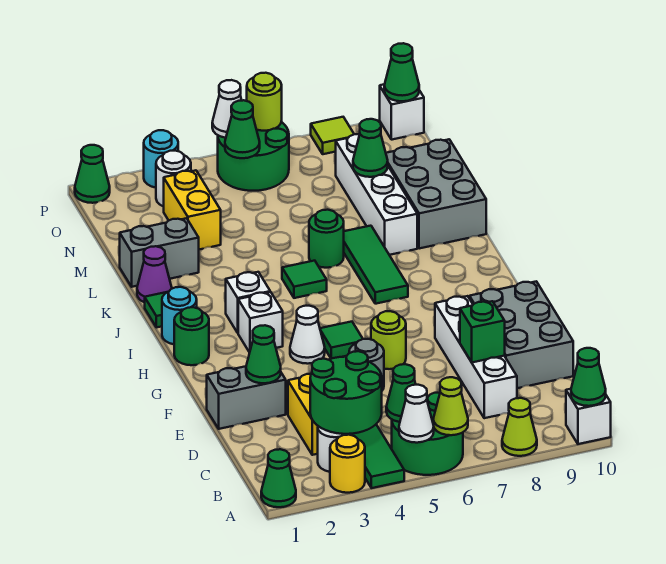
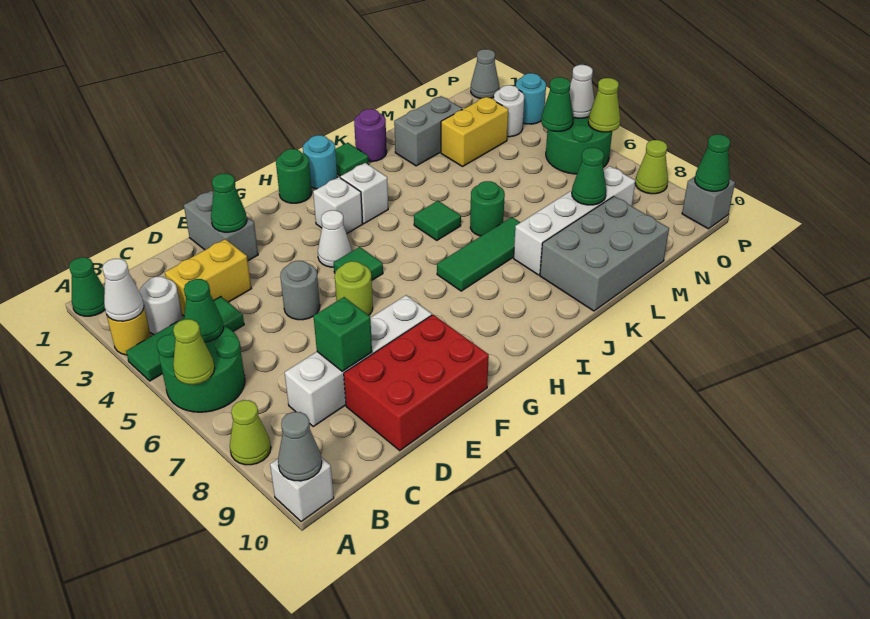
white cone A5 level 2 -> white cone A3 level 2
green cone A10 level 2 -> grey cone A10 level 2
green round brick B3:C4 level 2 -> none
grey brick D9:F10 level 1 -> red brick D9:F10 level 1
purple cone K1 level 1 -> purple round brick K1 level 1
grey brick L1:L2 level 1 -> grey brick L2:M2 level 1
green cone P1 level 1 -> grey cone P1 level 1
lime round brick P6 level 2 -> lime cone P6 level 2
lime tile P8 level 1 -> lime cone P8 level 1
white brick P10 level 1 -> grey brick P10 level 1

